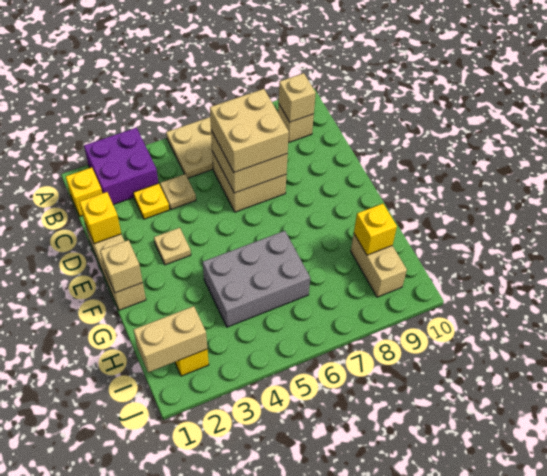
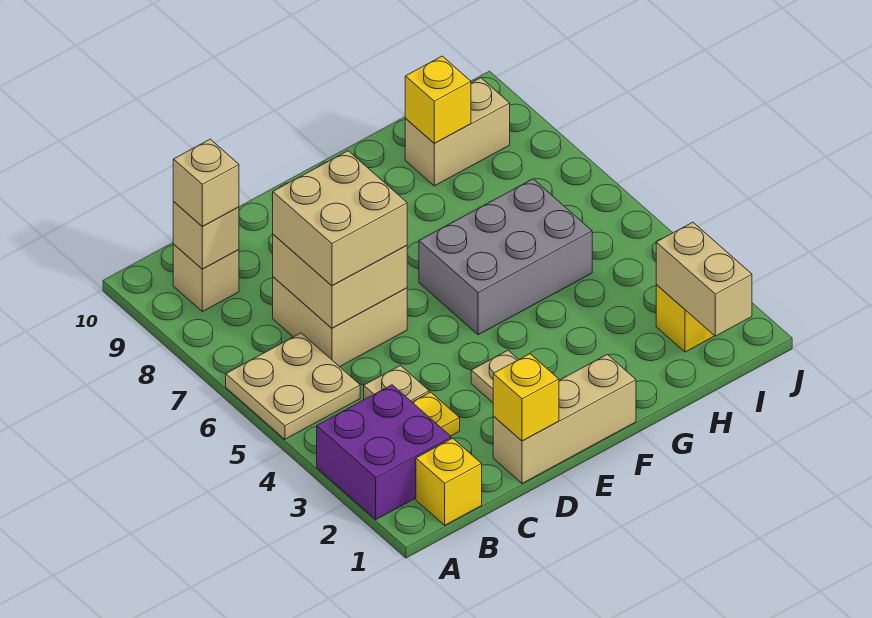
tan brick F1 level 2 -> tan brick B9 level 3
grey brick G4:H6 level 1 -> grey brick F5:H6 level 1

